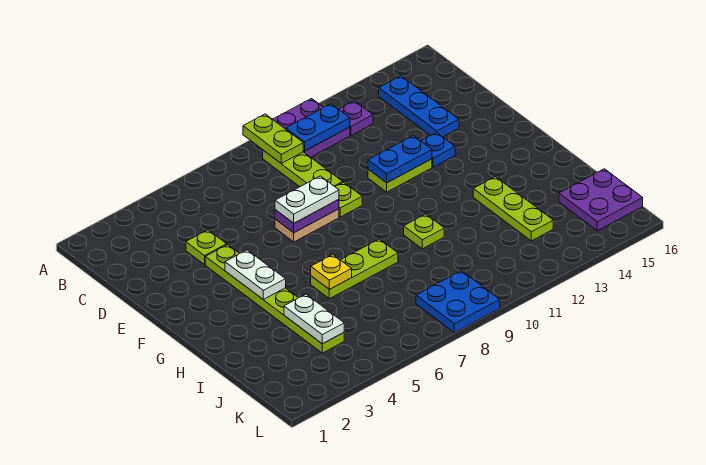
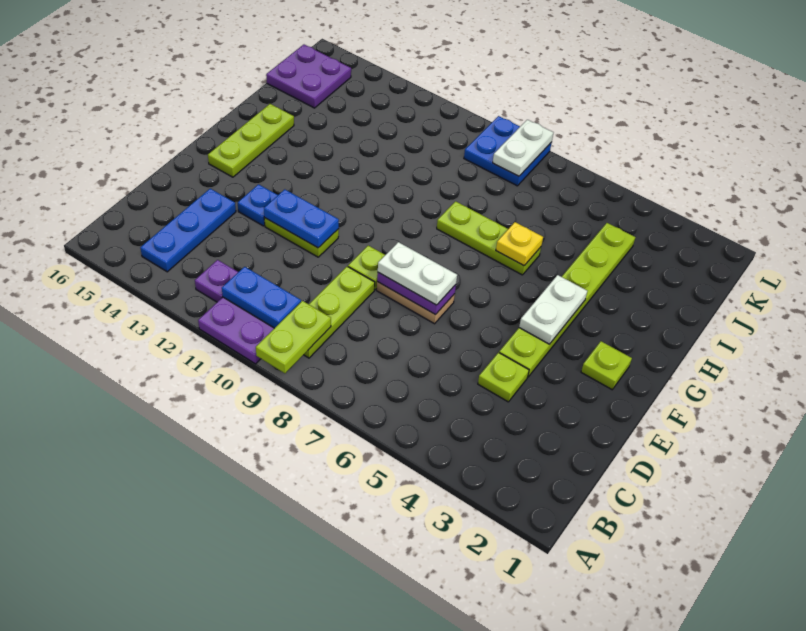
lime plate H10 level 1 -> lime plate F2 level 1
lime plate H13:J13 level 1 -> lime plate F15:H15 level 1
white plate I4:J4 level 2 -> white plate K8:L8 level 2

